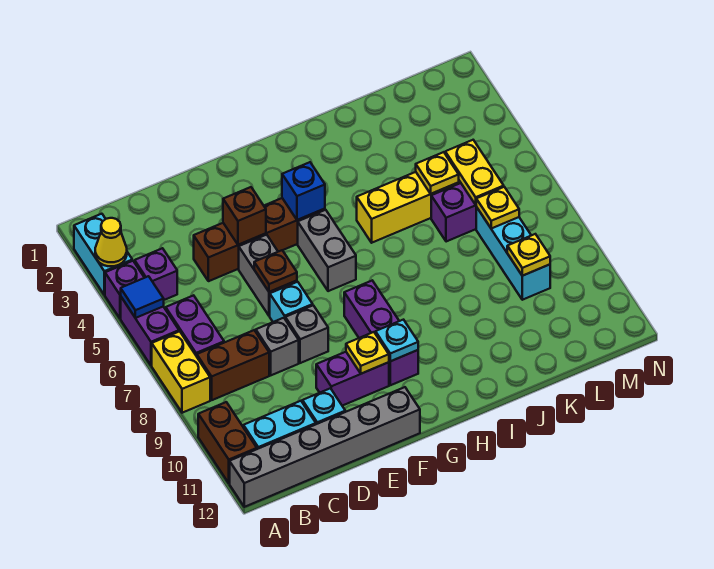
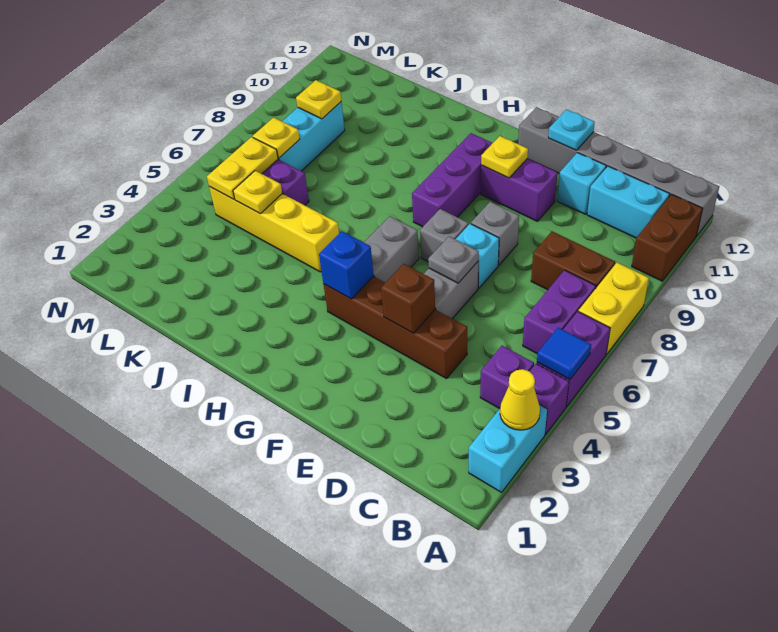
grey brick D8 level 1 -> grey brick F7 level 1
brown plate E6 level 2 -> grey plate E6 level 2
cyan plate G10 level 2 -> cyan plate E12 level 2

